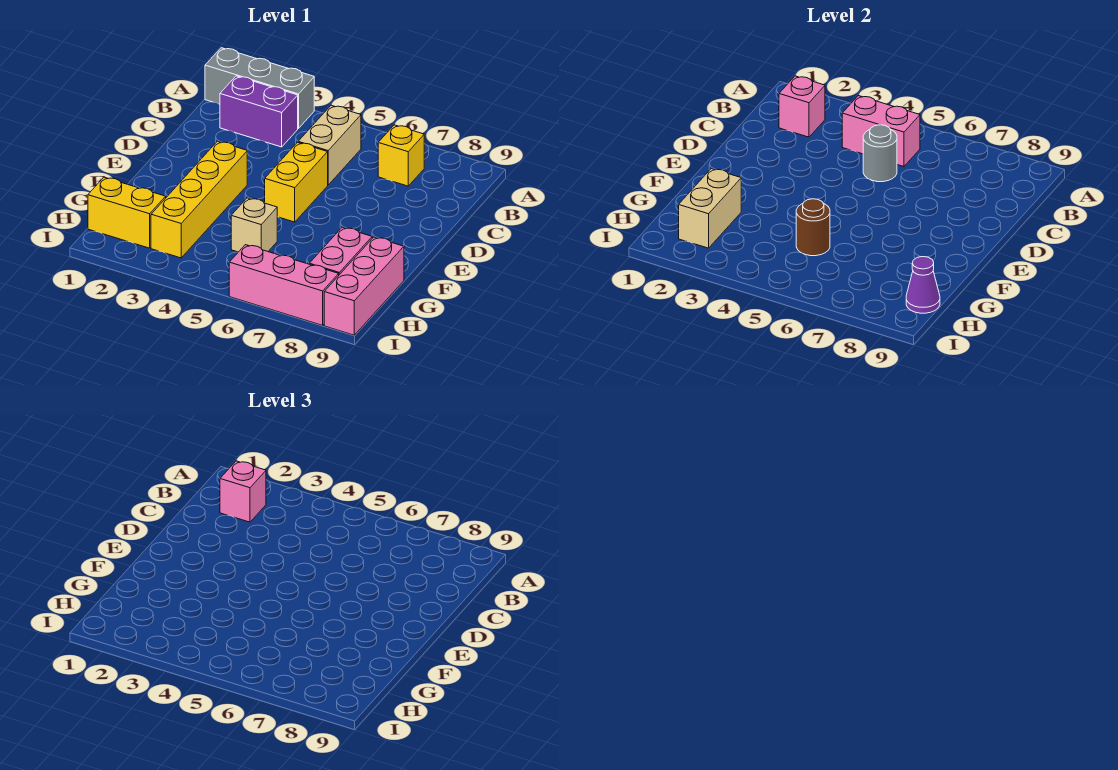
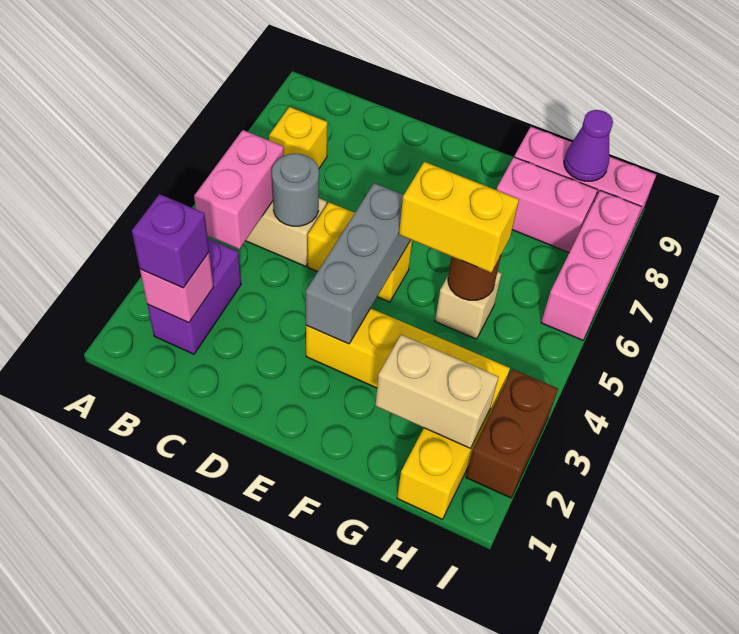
grey brick A1:A3 level 1 -> grey brick E3:E5 level 2
pink brick B2 level 3 -> purple brick B2 level 3
none -> yellow brick F5:G5 level 3
none -> brown brick I2:I3 level 1

